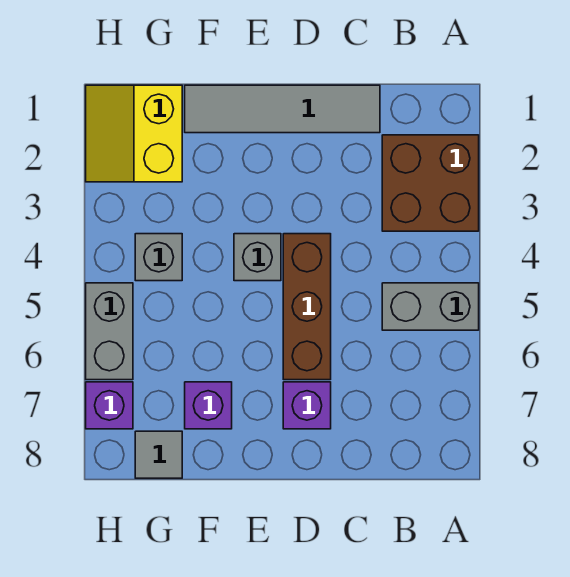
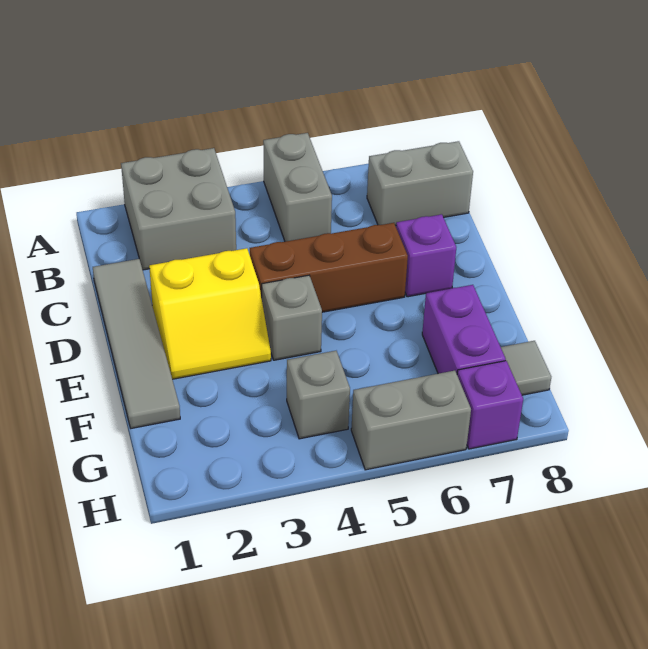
brown brick A2:B3 level 1 -> grey brick A2:B3 level 1
none -> grey brick B7:B8 level 1
purple brick F7 level 1 -> purple brick F7:G7 level 1
yellow slope G1:H2 level 1 top G -> yellow slope D2:E3 level 1 top D

